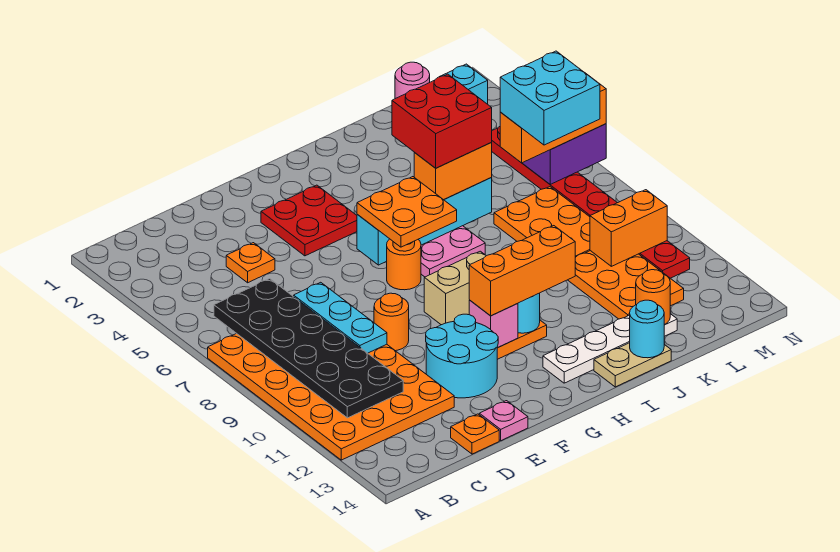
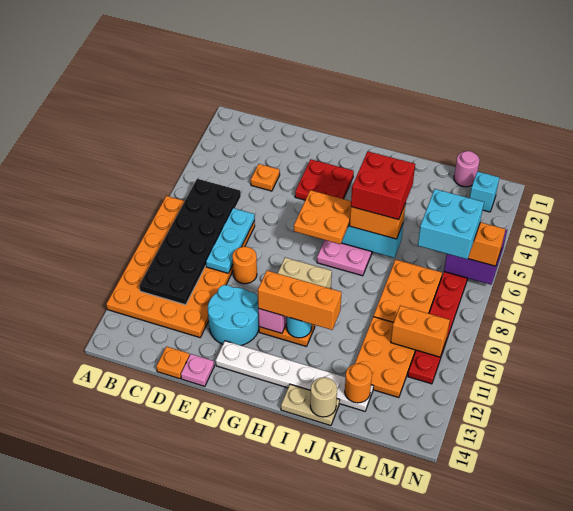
orange round brick G7 level 1 -> none
white plate H13:K13 level 1 -> white plate F13:K13 level 1
cyan round brick J14 level 2 -> tan round brick J14 level 2

